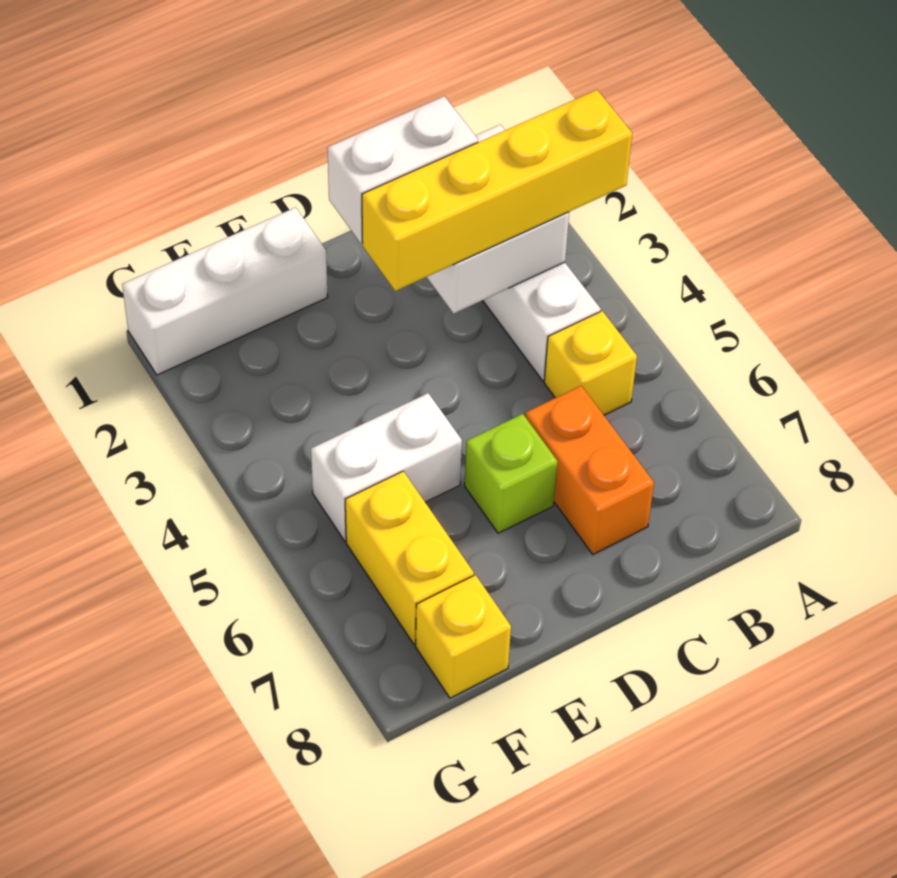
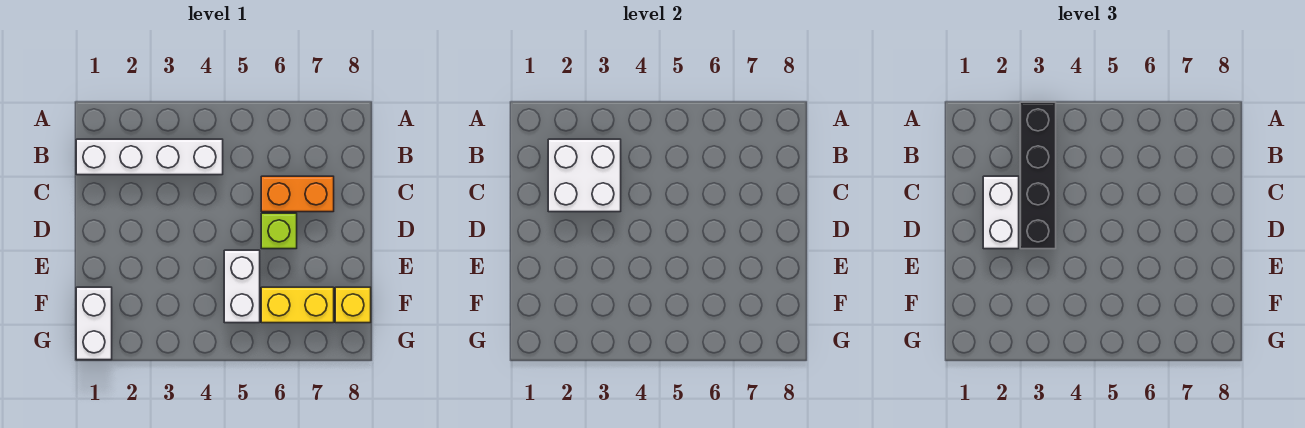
yellow brick A3:D3 level 3 -> black brick A3:D3 level 3
yellow brick B5 level 1 -> none
white brick E1:G1 level 1 -> white brick F1:G1 level 1

